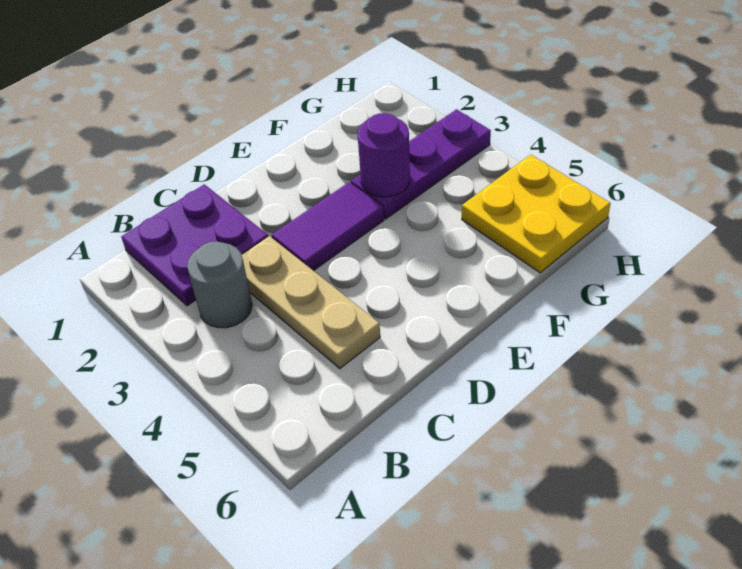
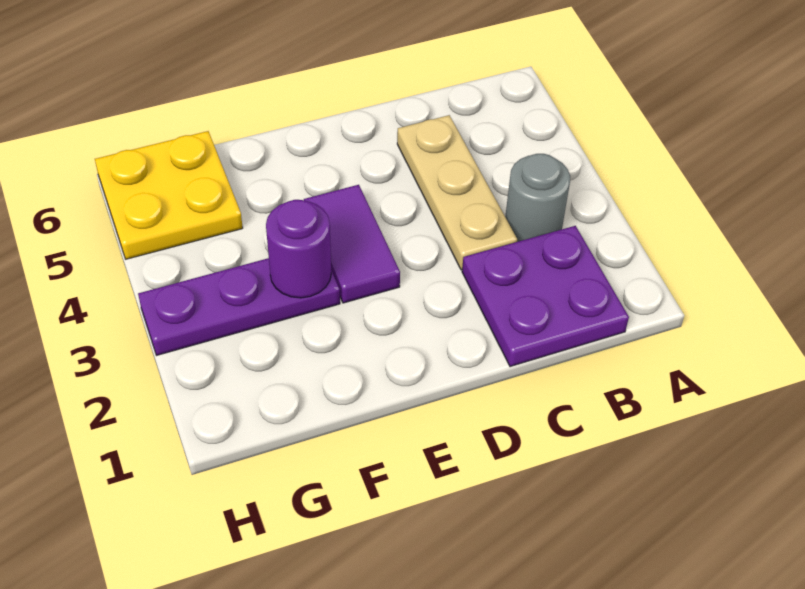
purple tile D3:E3 level 1 -> purple tile E3:E4 level 1

